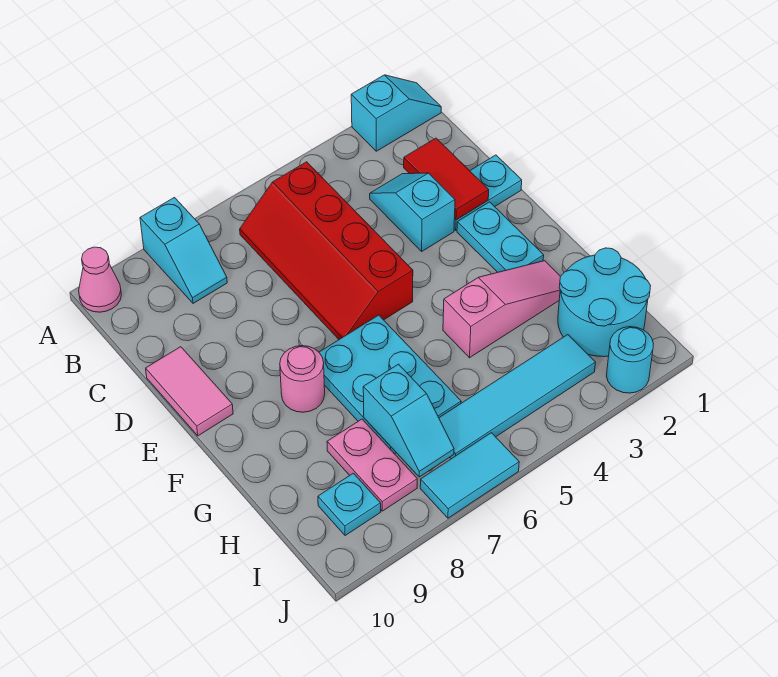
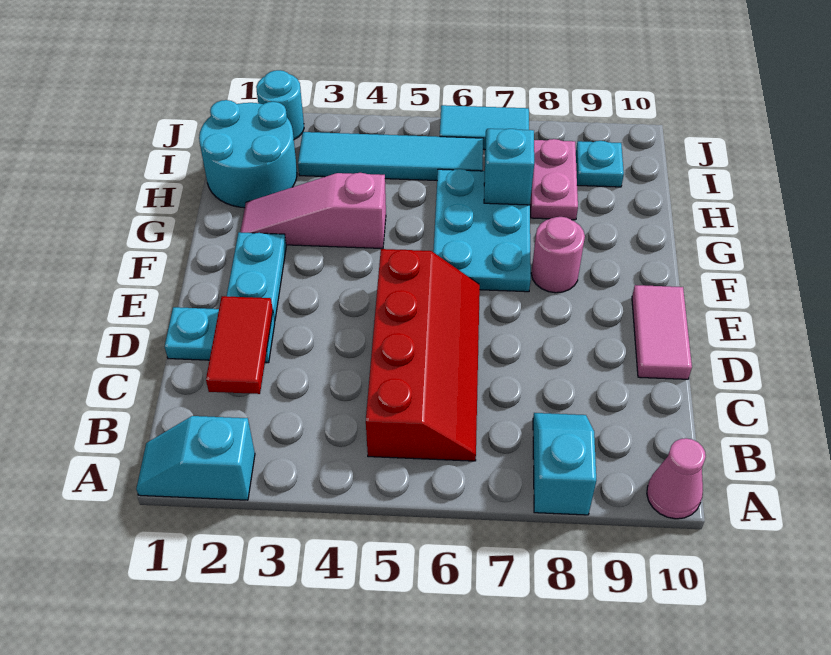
cyan slope C3:D3 level 1 top D -> none

